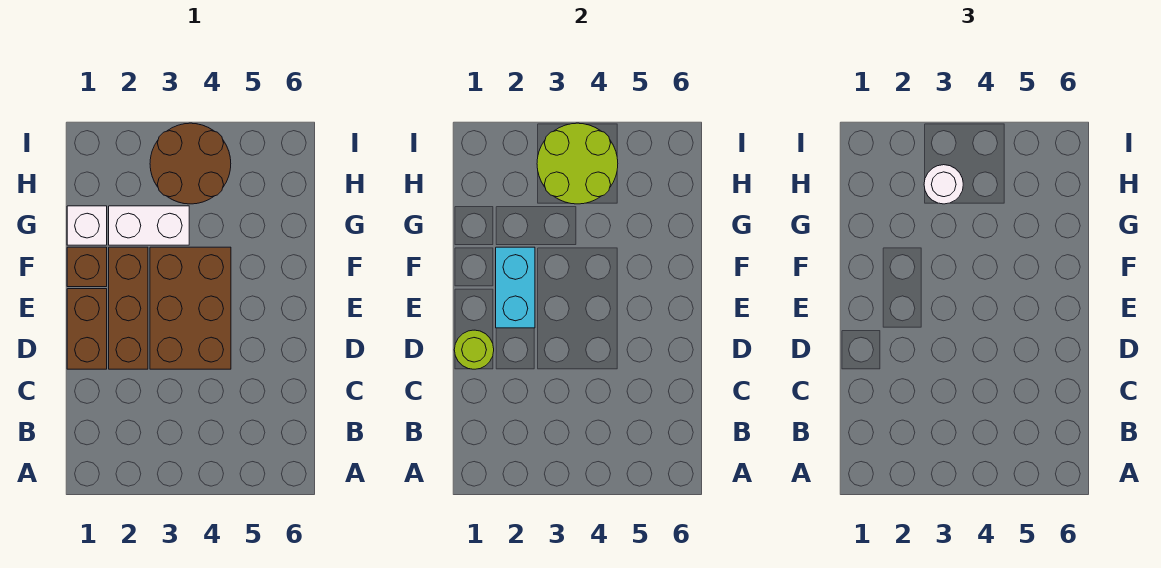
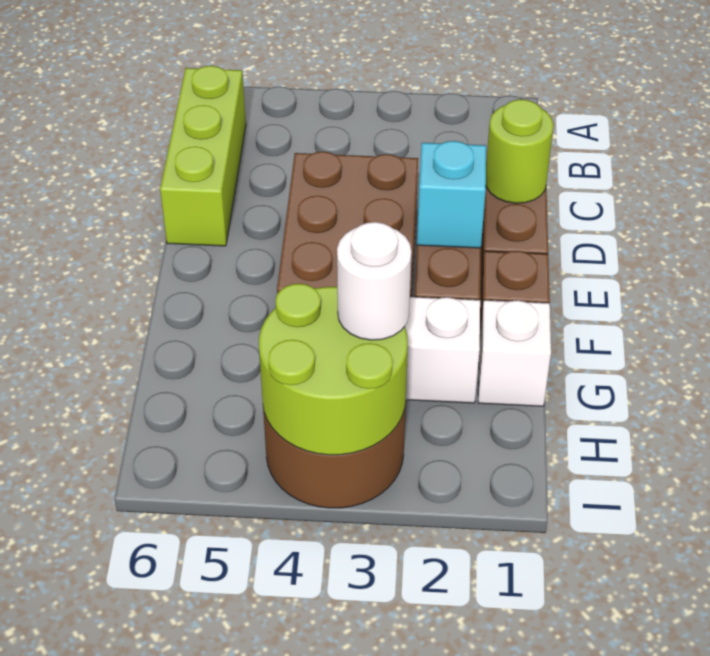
none -> lime brick B6:D6 level 1
cyan brick E2:F2 level 2 -> cyan brick E2 level 2

